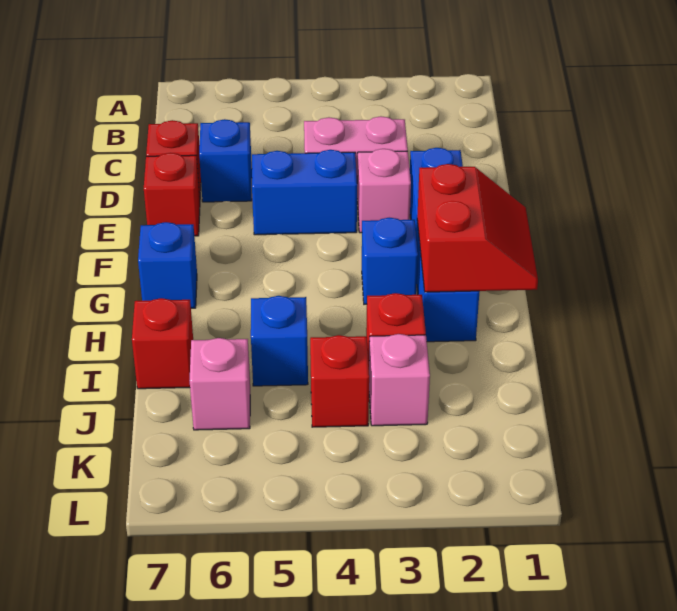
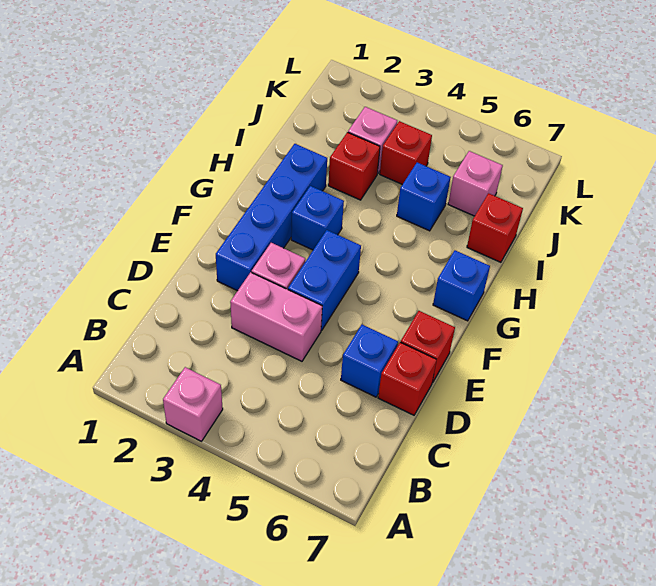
none -> pink brick A3 level 1
blue brick E4:E5 level 1 -> blue brick E4:F4 level 1
red slope G1:H2 level 2 top 2 -> none

